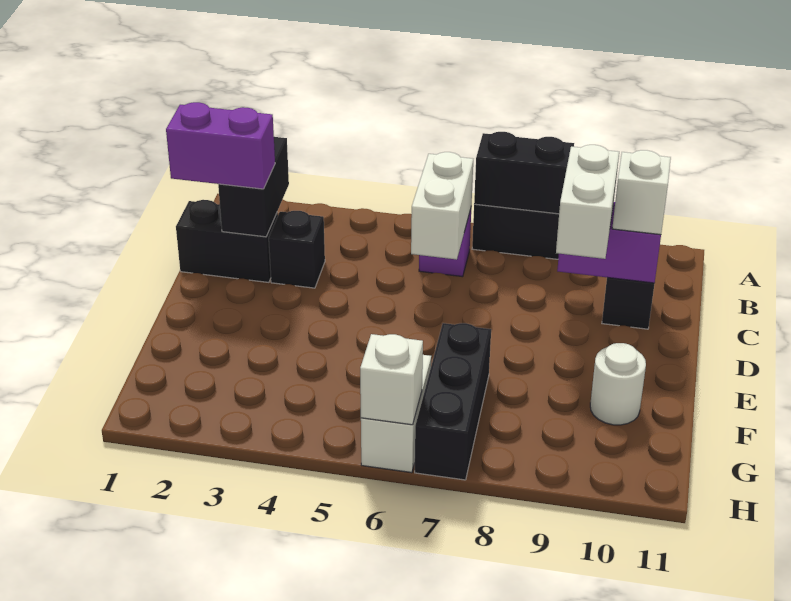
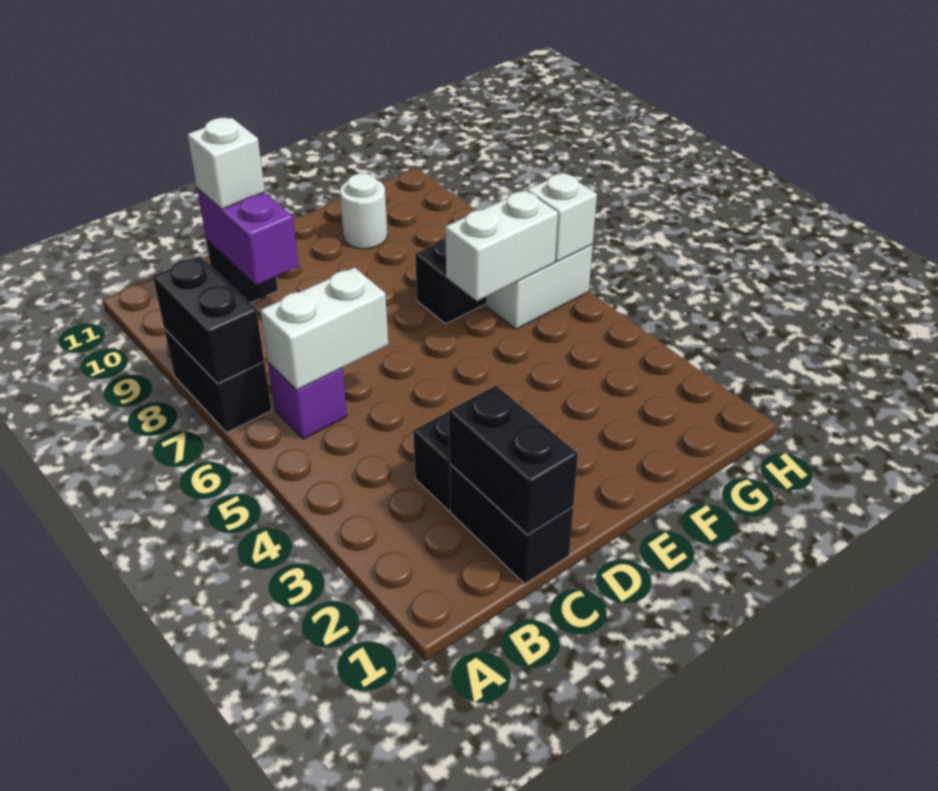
black brick B2:C2 level 2 -> black brick C1:C2 level 2
purple brick C1:C2 level 3 -> none
white brick C9:D9 level 3 -> white brick F6:G6 level 2

